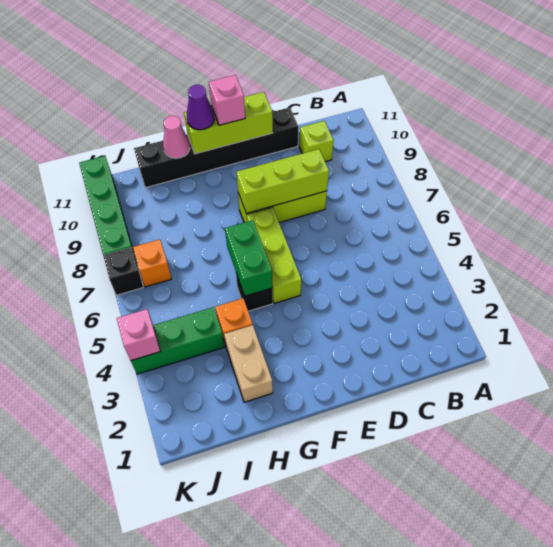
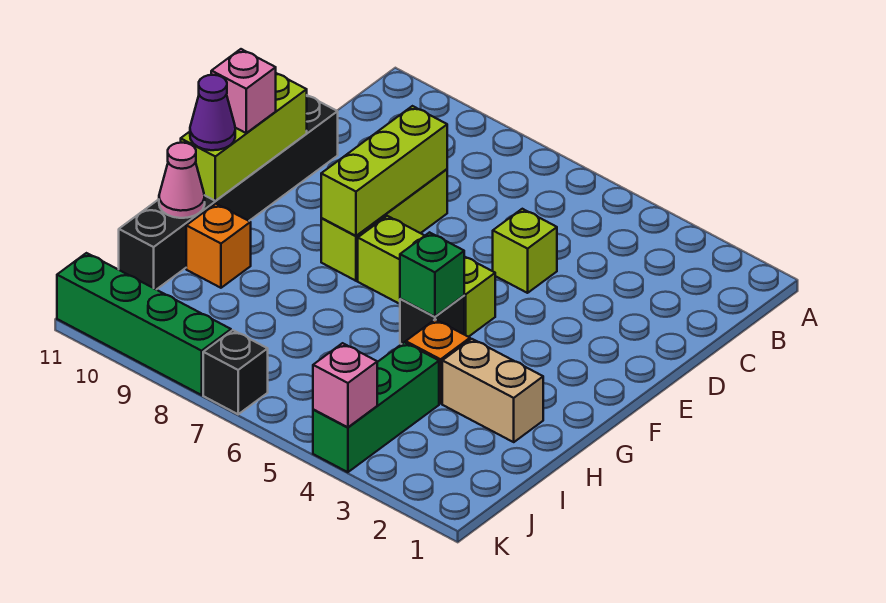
lime brick C10 level 1 -> lime brick D5 level 1
green brick G5:G6 level 2 -> green brick G5 level 2
orange brick J7 level 1 -> orange brick H10 level 1

